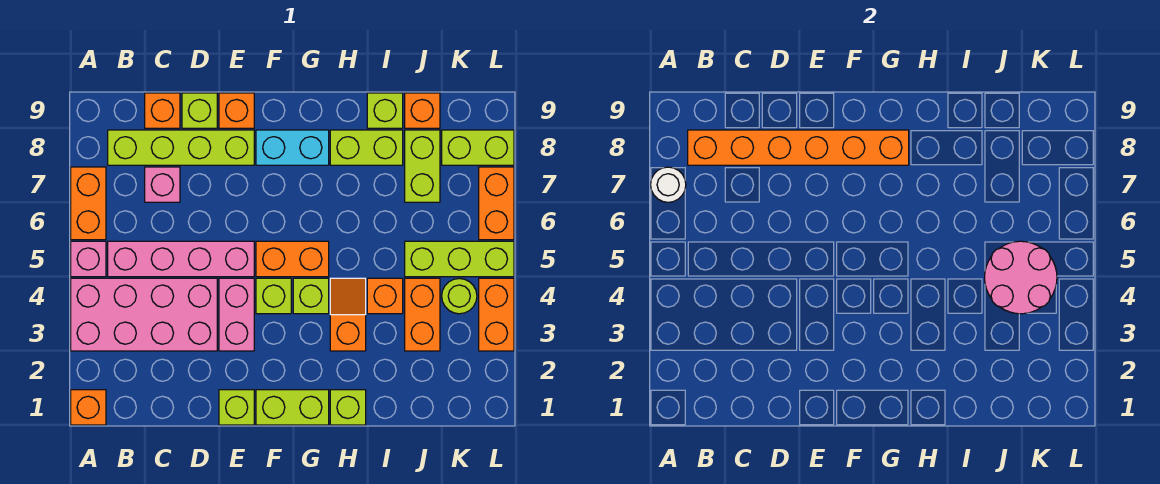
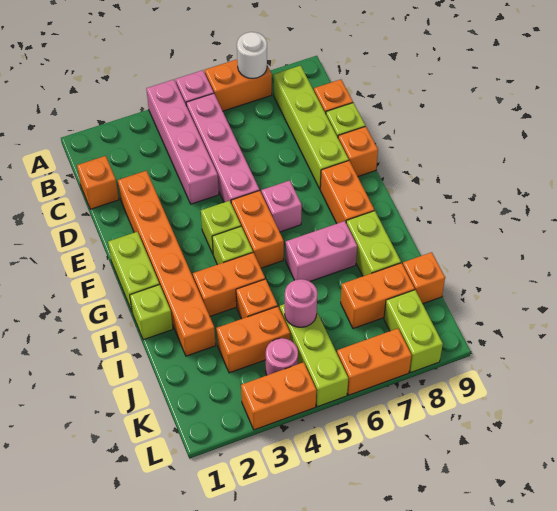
orange brick A1 level 1 -> orange brick C1 level 1
pink brick A3:D4 level 1 -> pink brick A4:D4 level 1
orange brick B8:G8 level 2 -> orange brick D2:I2 level 1
pink brick C7 level 1 -> pink brick F6 level 1
lime brick E1 level 1 -> none
pink brick E3:E4 level 1 -> pink brick H6:H7 level 1
cyan brick F8:G8 level 1 -> orange brick F8:G8 level 1
orange slope H3:H4 level 1 top 3 -> orange brick H3:H4 level 1
lime brick I9 level 1 -> none
pink round brick J4:K5 level 2 -> pink round brick J5 level 2
lime brick J7:J8 level 1 -> orange brick J7:J8 level 1
lime round brick K4 level 1 -> pink round brick K4 level 1

